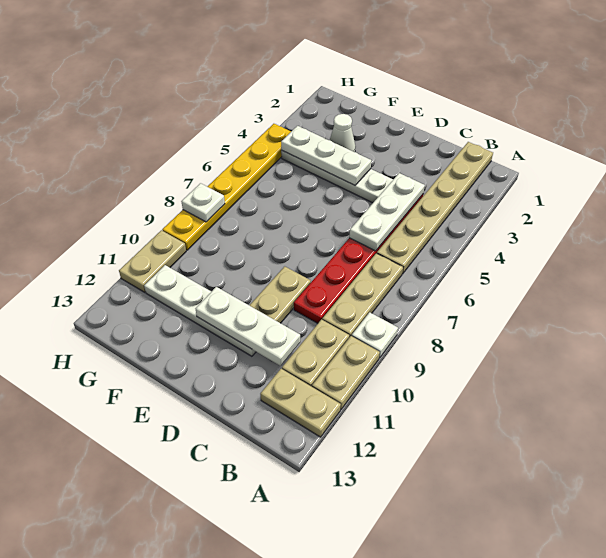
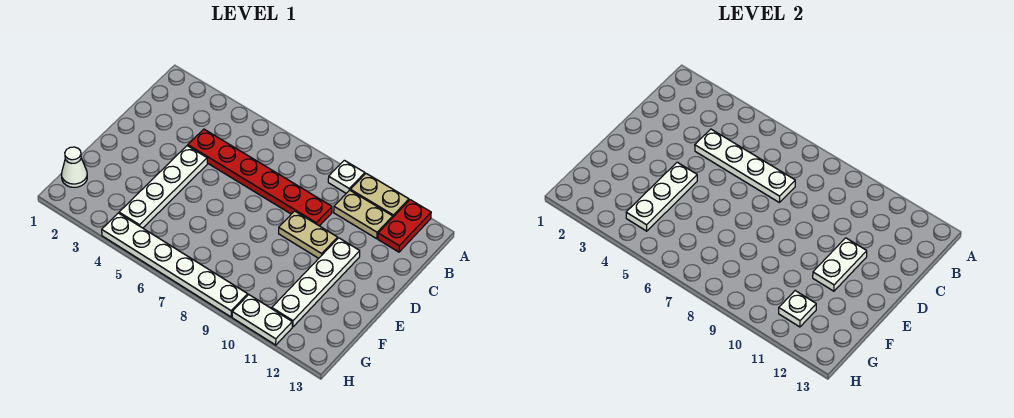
tan plate A12:B12 level 1 -> red plate A12:B12 level 1
tan plate B1:B6 level 1 -> none
tan plate B7:B9 level 1 -> none
white plate C4:C6 level 2 -> white plate C4:C7 level 2
white plate C11:E11 level 2 -> white plate D11:E11 level 2
white cone F3 level 1 -> white cone G1 level 1
yellow plate H4:H9 level 1 -> white plate H4:H9 level 1
white plate H8 level 2 -> white plate G11 level 2
tan plate H10:H11 level 1 -> white plate H10:H11 level 1

